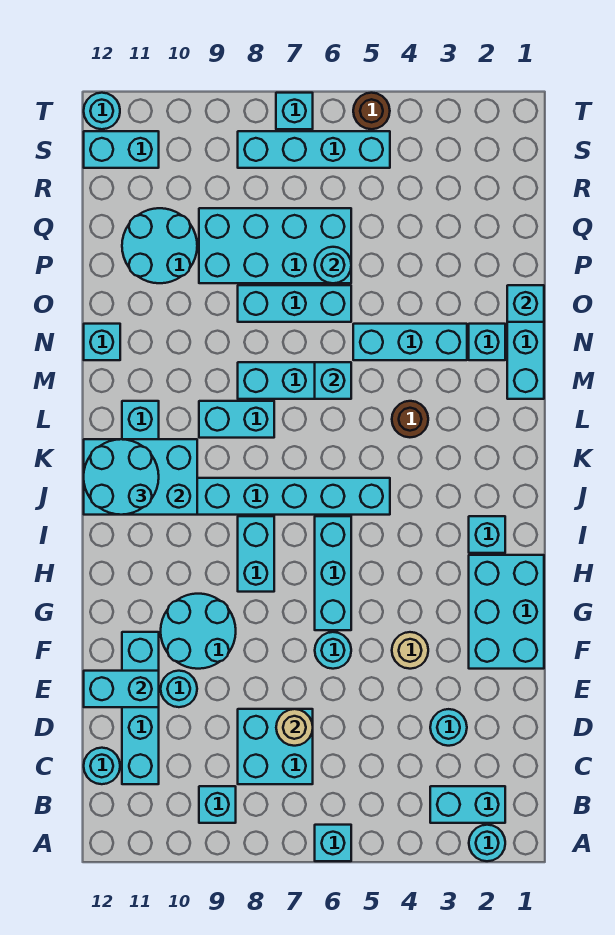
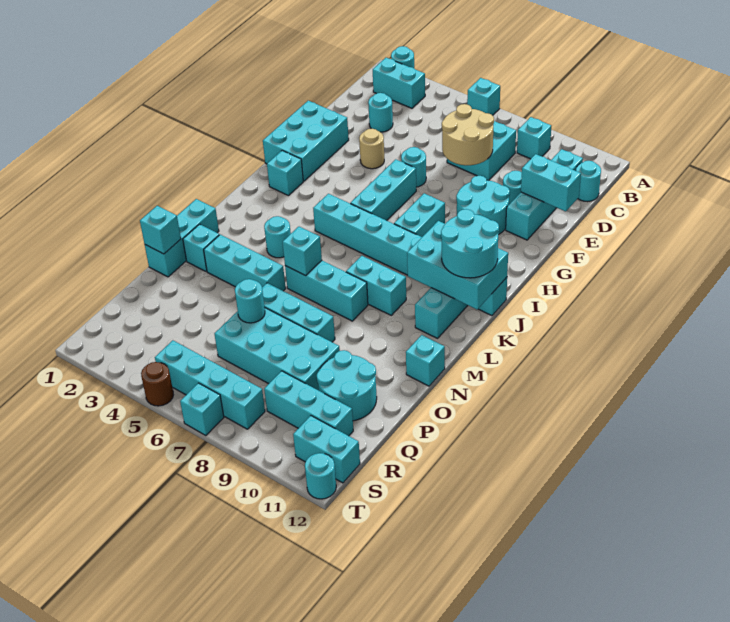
tan round brick D7 level 2 -> tan round brick D7:E8 level 2
brown round brick L4 level 1 -> cyan round brick L4 level 1
none -> cyan brick R9:R11 level 1

